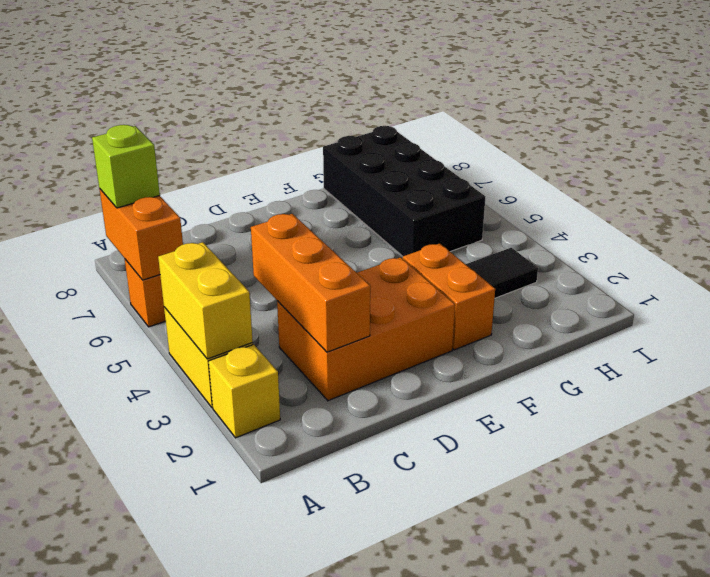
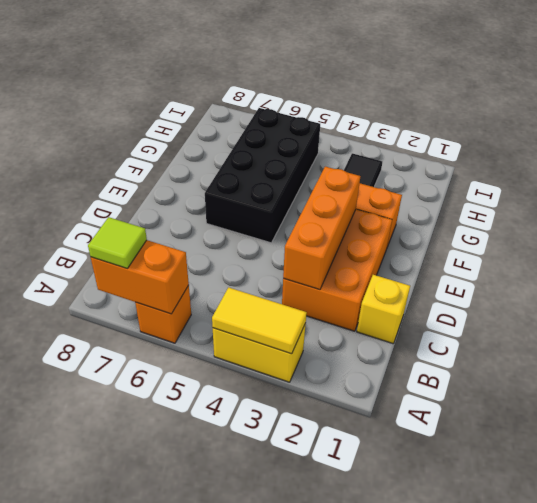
yellow brick A2 level 1 -> yellow brick C1 level 1
yellow brick A3:A4 level 2 -> yellow tile A3:A4 level 2
lime brick A7 level 3 -> lime tile A7 level 3
orange brick C2:C4 level 2 -> orange brick C3:E3 level 2
black brick G5:H8 level 1 -> black brick E5:H6 level 1

